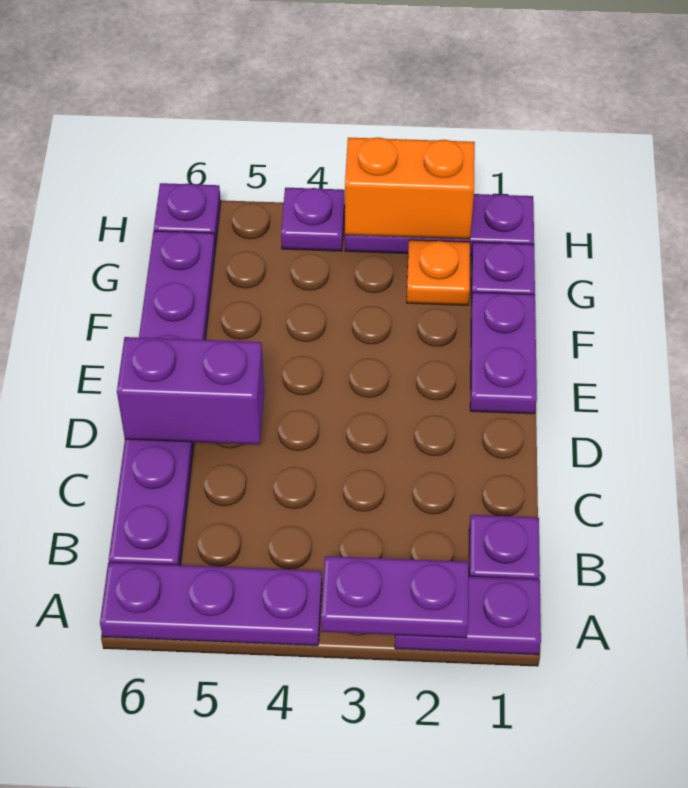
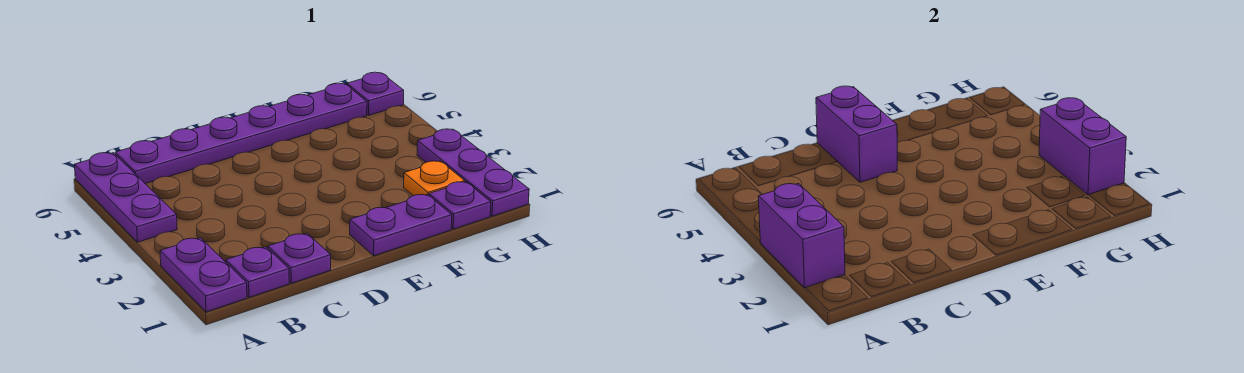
purple plate A2:A3 level 2 -> purple brick A2:A3 level 2
orange brick H2:H3 level 2 -> purple brick H2:H3 level 2
purple plate H4 level 1 -> purple plate C1 level 1

